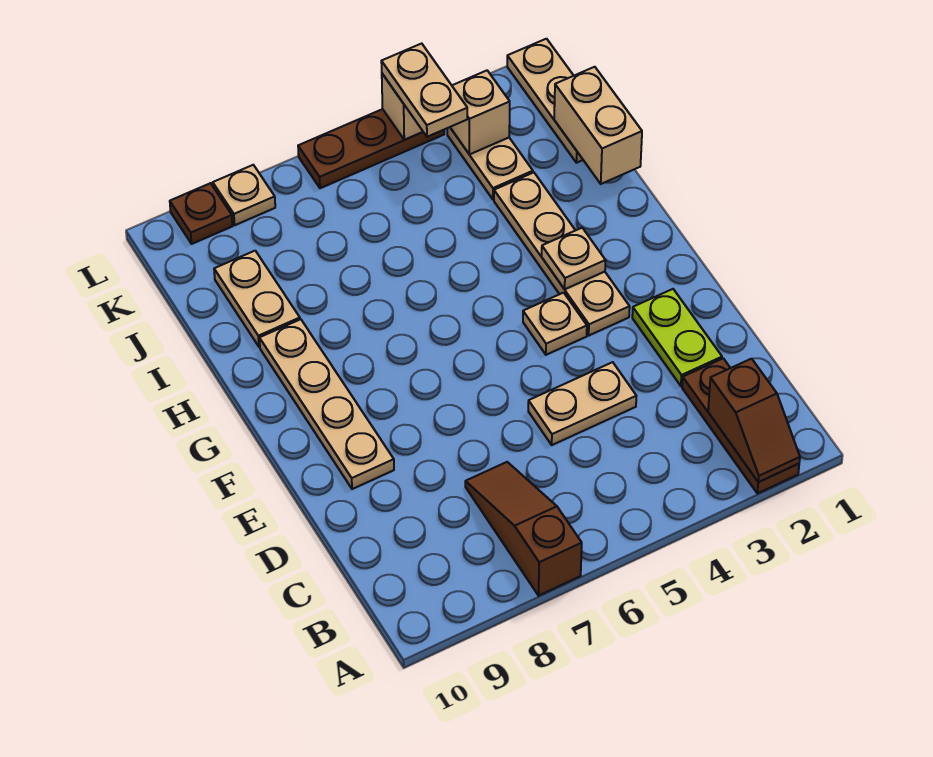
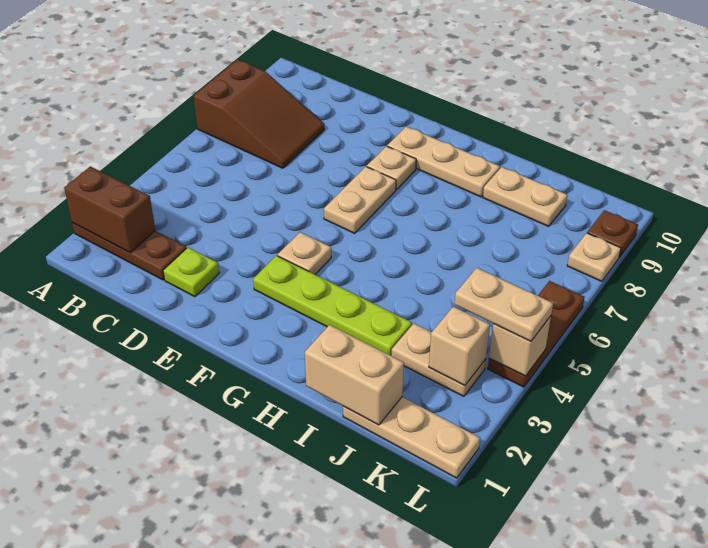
brown slope A2:B2 level 2 top B -> brown brick A2:B2 level 2
brown slope A7:C7 level 1 top A -> brown slope A7:C8 level 1 top A
lime plate D2:E2 level 1 -> lime plate D2 level 1
tan plate D4:D5 level 1 -> tan plate F6:F7 level 1
tan plate E9:H9 level 1 -> tan plate F9:H9 level 1
tan plate F3:I3 level 1 -> lime plate F3:I3 level 1
tan plate G3 level 2 -> tan plate F8 level 1

